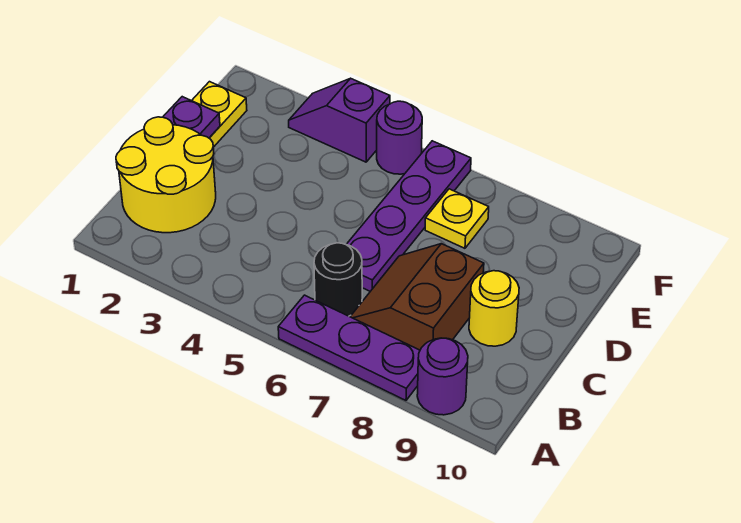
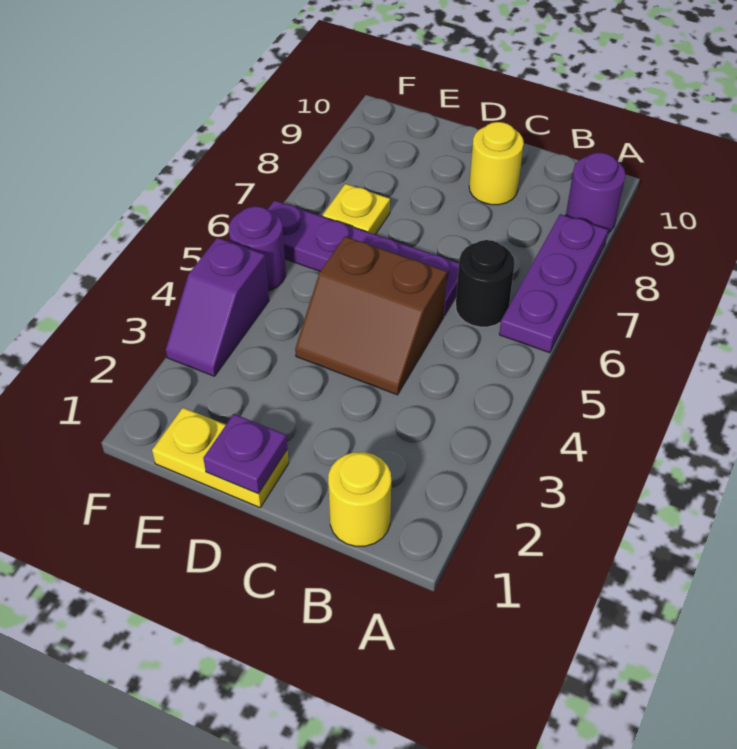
yellow round brick B1:C2 level 1 -> yellow round brick B1 level 1
brown slope B7:C8 level 1 top 8 -> brown slope C4:D5 level 1 top 5

